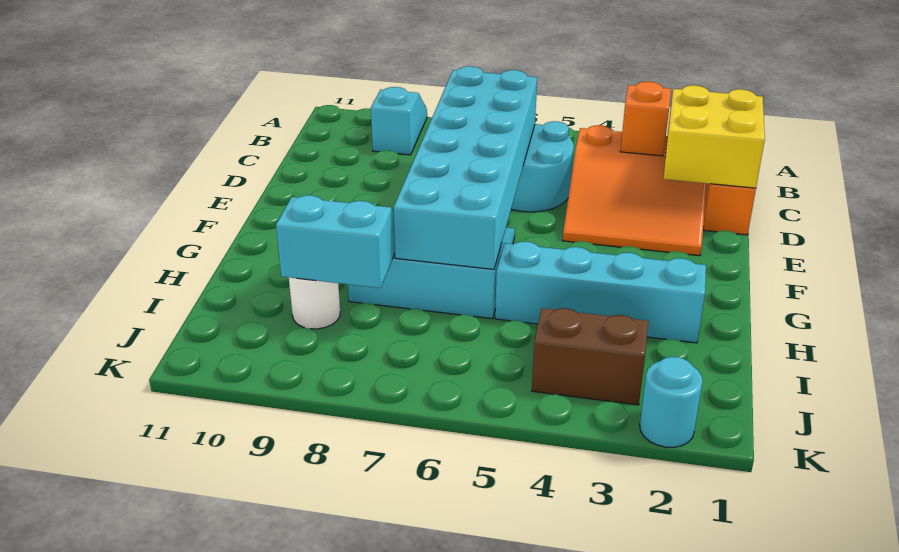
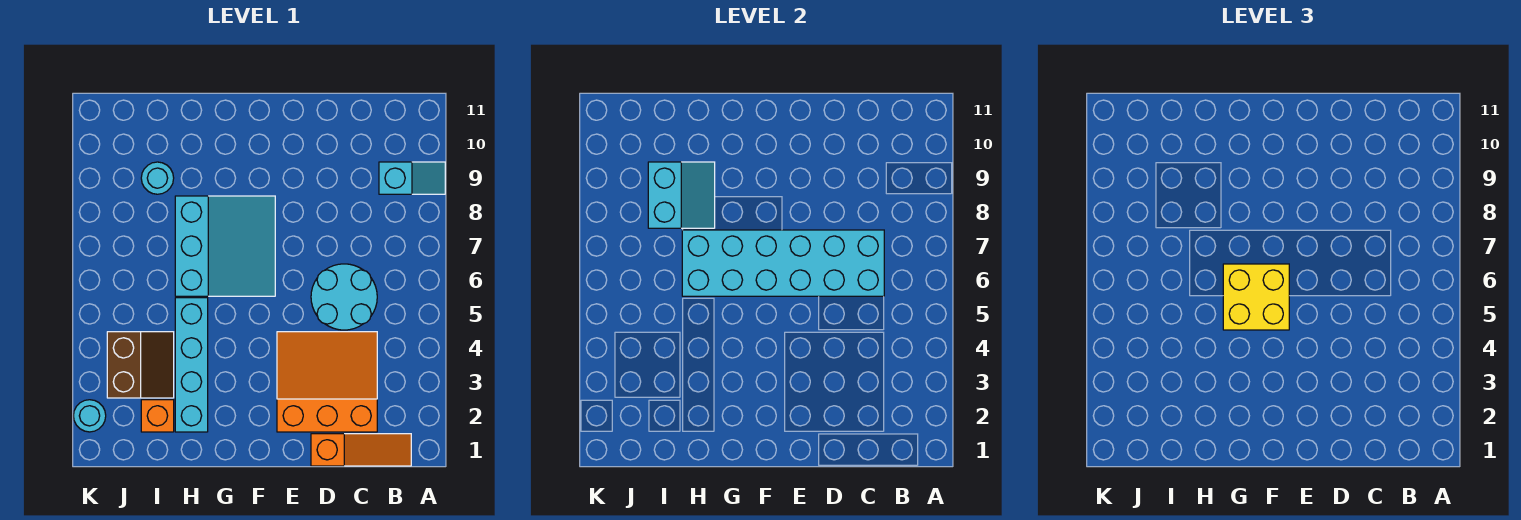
yellow brick C1:D2 level 2 -> yellow brick F5:G6 level 3
orange slope C2:E4 level 1 top C -> orange slope C2:E4 level 1 top 2
orange brick C3 level 2 -> orange brick I2 level 1
white round brick I9 level 1 -> cyan round brick I9 level 1

